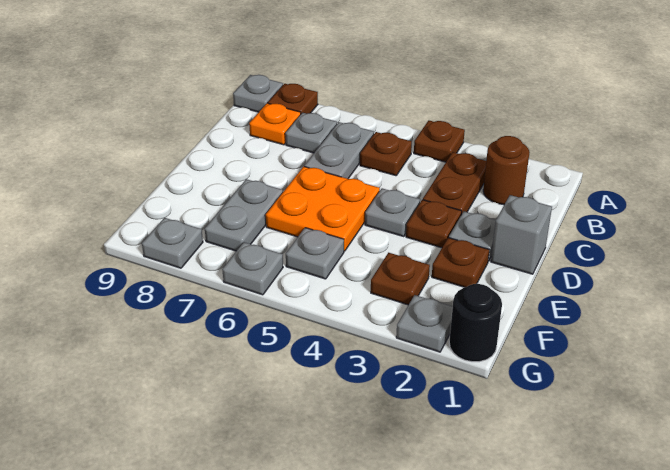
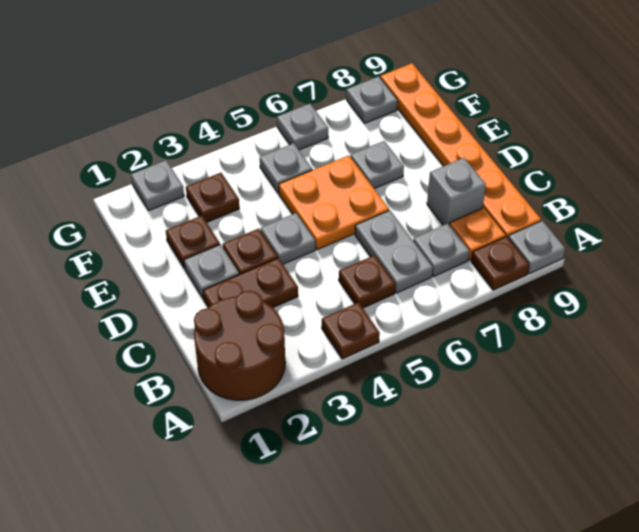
brown round brick B2 level 1 -> brown round brick A1:B2 level 1
brown plate B3:C3 level 1 -> brown plate C2:C3 level 1
none -> orange plate B9:G9 level 1
grey brick D1 level 1 -> grey brick C8 level 1
grey plate E7:F7 level 1 -> grey plate E7 level 1
black round brick G1 level 1 -> none

